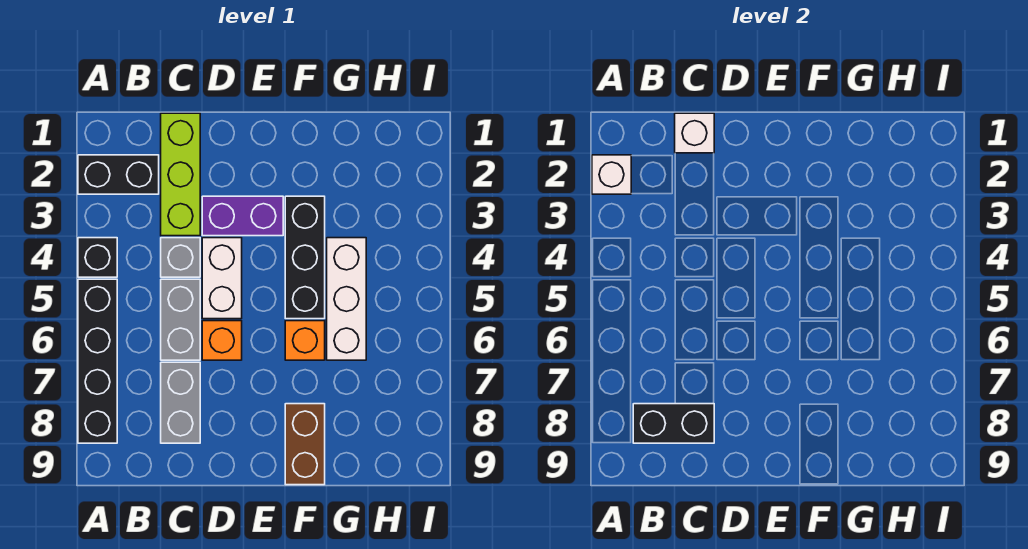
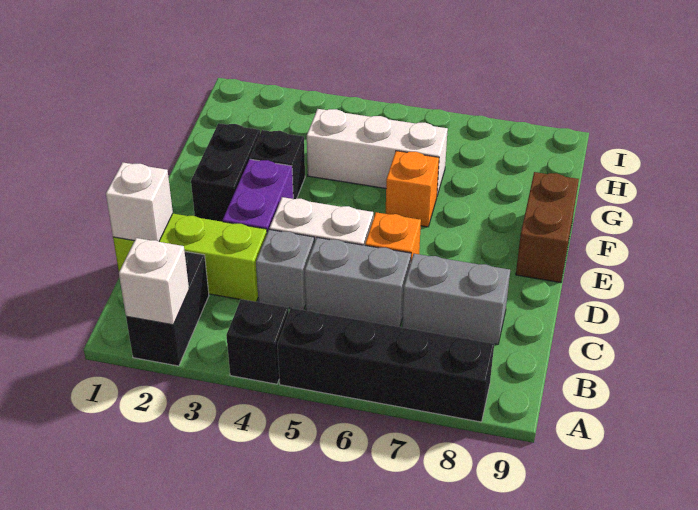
black brick B8:C8 level 2 -> black brick E2:F2 level 1
black brick F3:F5 level 1 -> black brick F3 level 1
brown brick F8:F9 level 1 -> brown brick E9:F9 level 1

